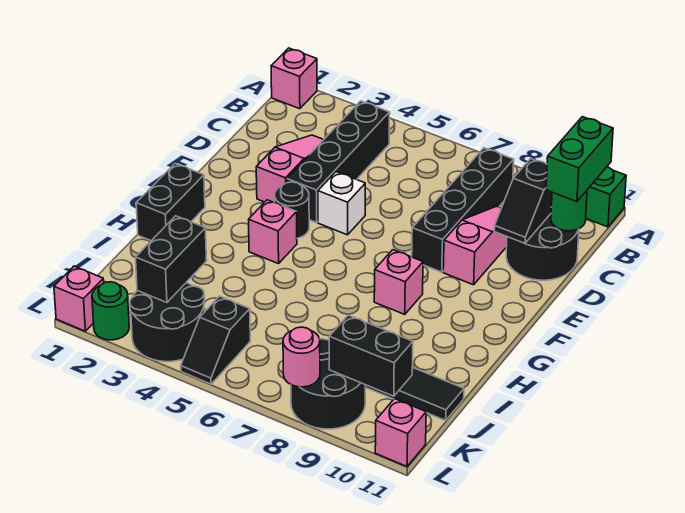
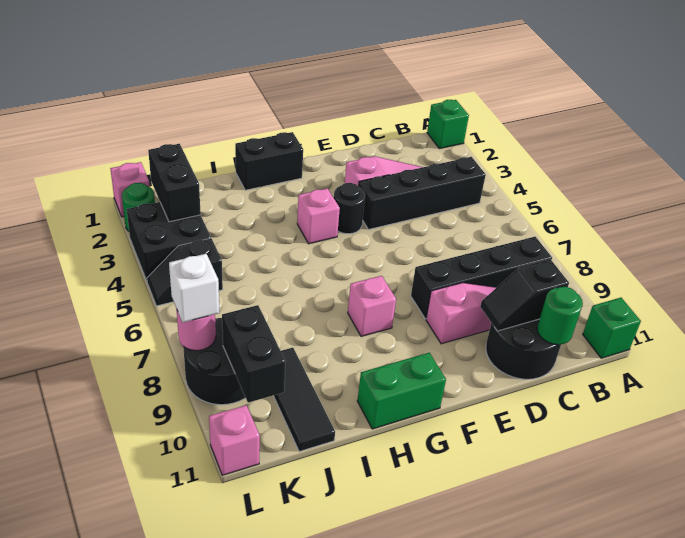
pink brick A1 level 1 -> green brick A1 level 1
green brick B11:C11 level 3 -> green brick G11:H11 level 1
white brick E5 level 1 -> white brick L8 level 3
black brick J3:K3 level 2 -> black brick K2:K3 level 2
black round brick K3:L4 level 1 -> black brick K3:L4 level 1

